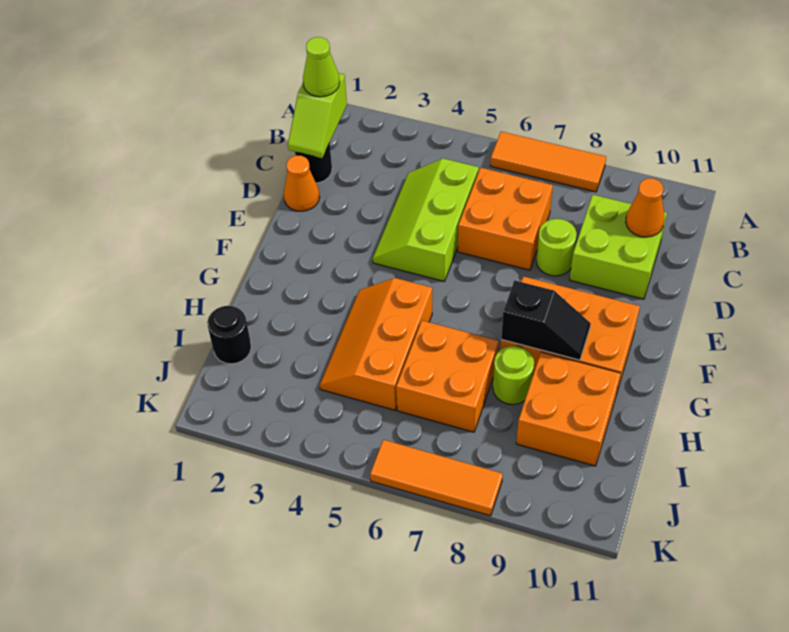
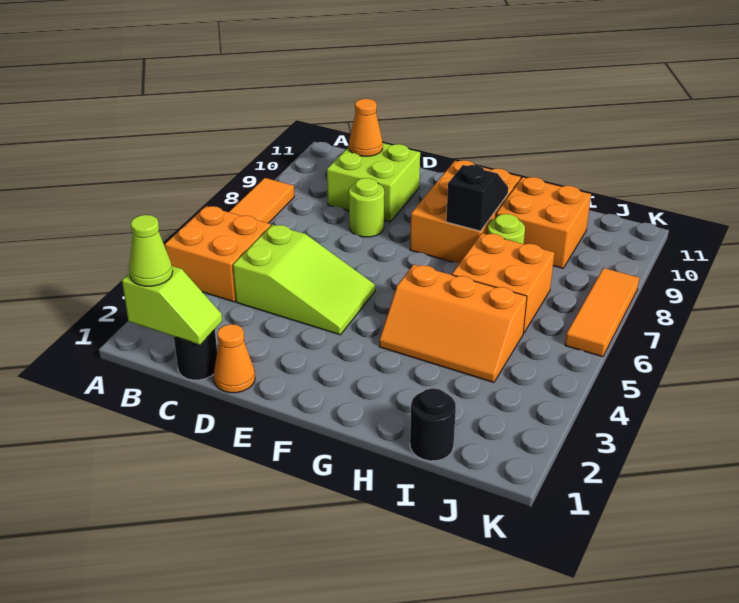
lime slope C4:E5 level 1 top 5 -> lime slope C4:E5 level 1 top C
orange brick C6:D7 level 1 -> orange brick A4:B5 level 1

